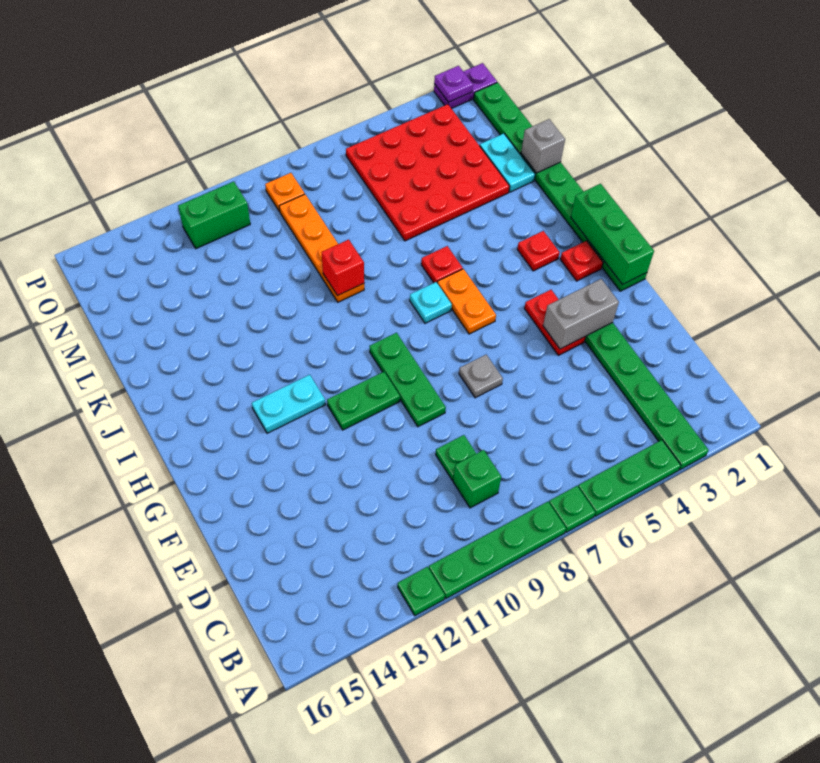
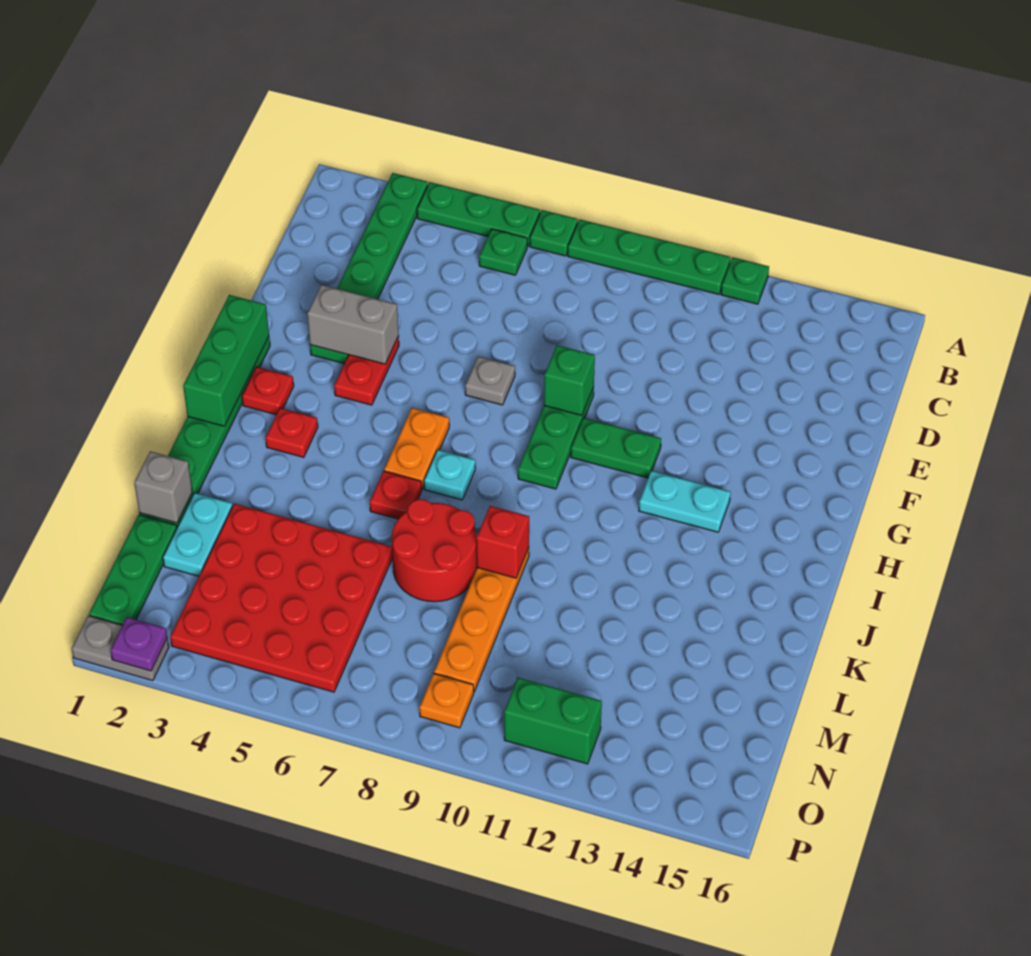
green brick C9 level 1 -> green brick F9 level 2
green plate D9 level 1 -> green plate B6 level 1
none -> red round brick K7:L8 level 1
purple plate P1:P2 level 1 -> grey plate P1:P2 level 1

